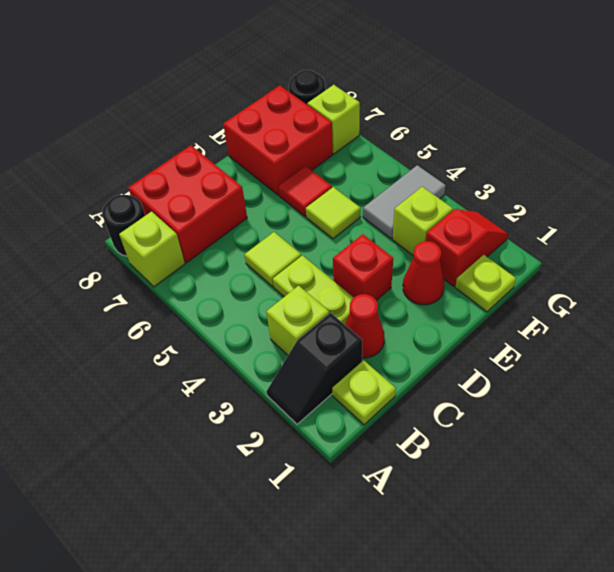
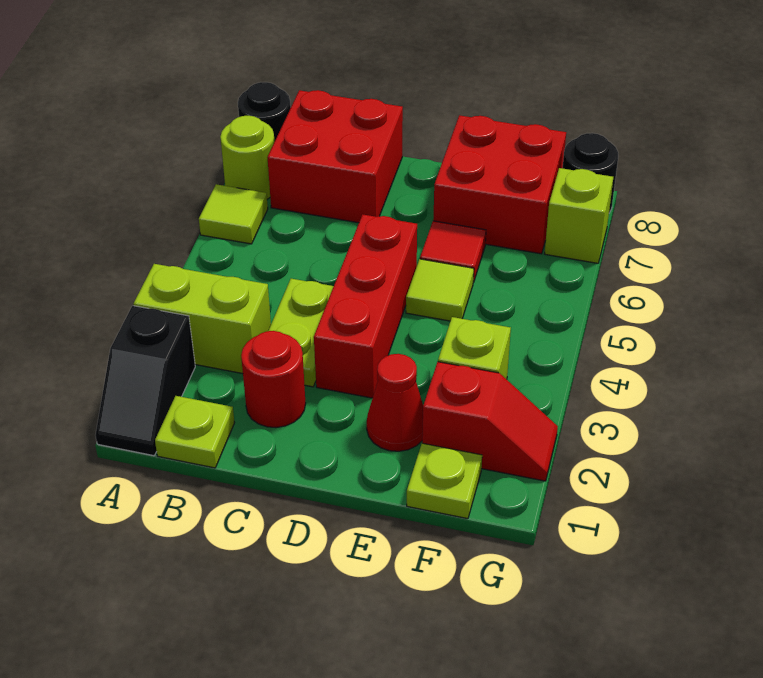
black slope A2:B2 level 1 top B -> black slope A1:A2 level 1 top 2
lime brick A7 level 1 -> lime round brick A7 level 1
lime brick B3 level 1 -> lime brick A3:B3 level 1
red cone C2 level 1 -> red round brick C2 level 1
lime tile C5 level 1 -> lime tile A6 level 1
red brick D3 level 1 -> red brick D3:D5 level 1
grey tile F4:G4 level 1 -> none

